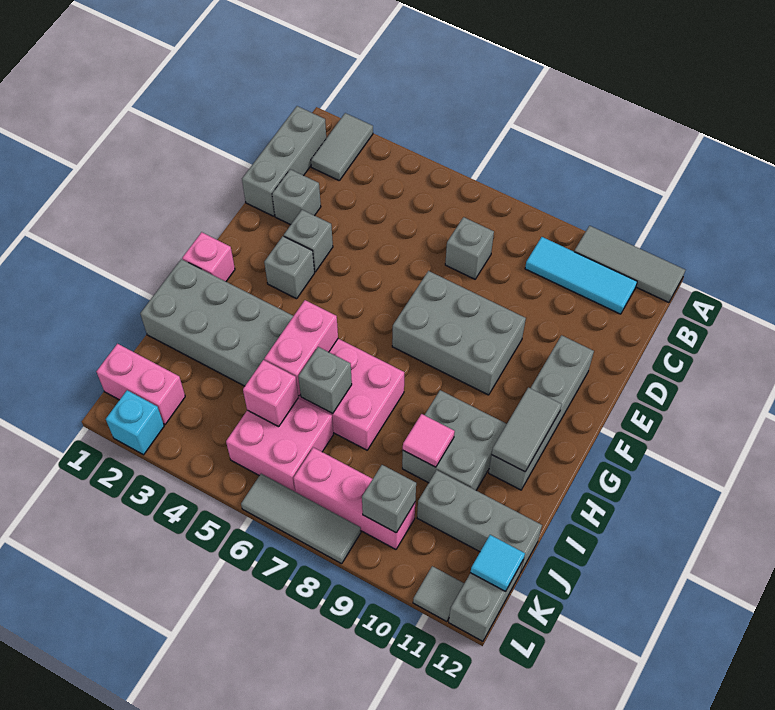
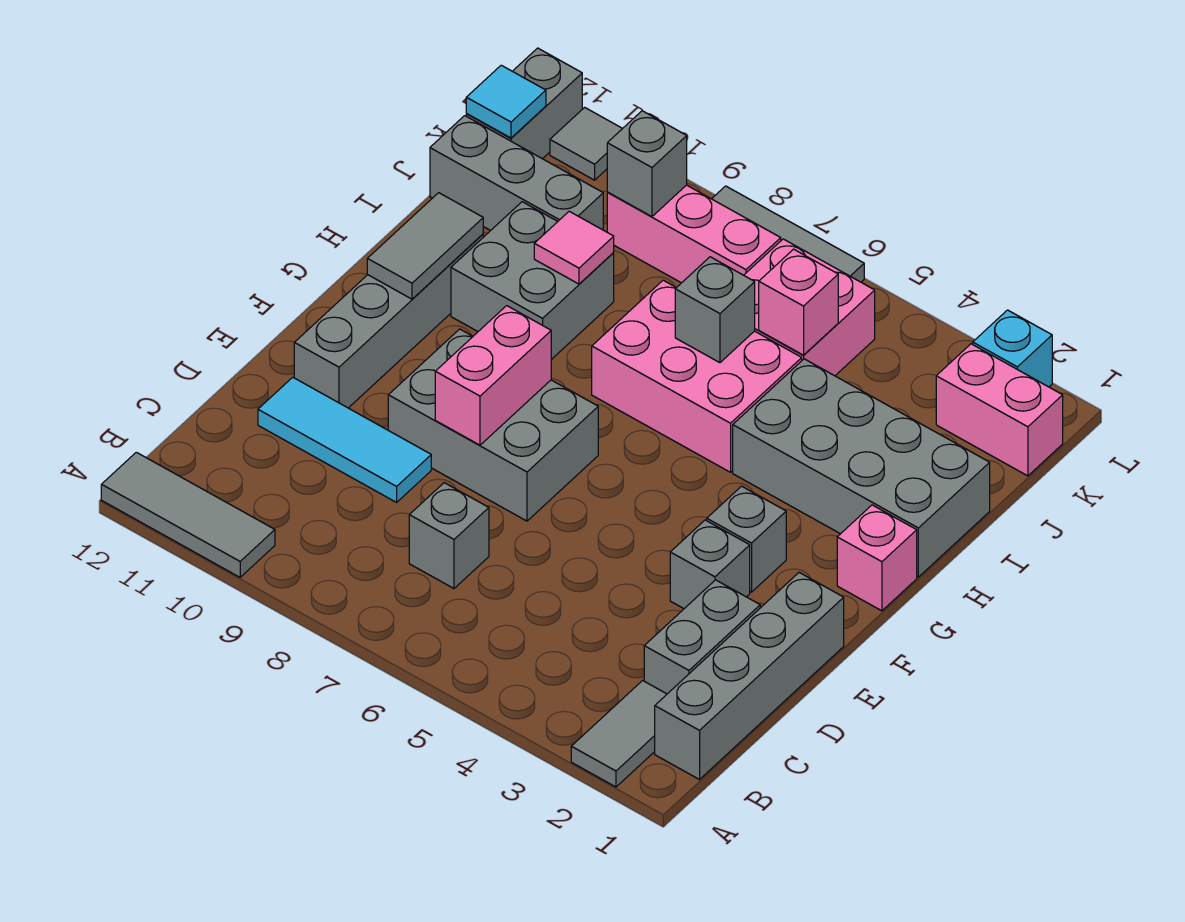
grey brick B1:D1 level 1 -> grey brick B1:E1 level 1
cyan tile B9:B11 level 1 -> cyan tile D9:D11 level 1
grey brick D2 level 1 -> grey brick C2:D2 level 1
pink brick H5:I5 level 2 -> pink brick E8:F8 level 2

